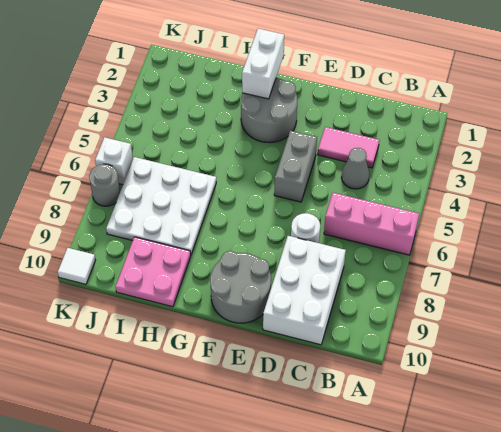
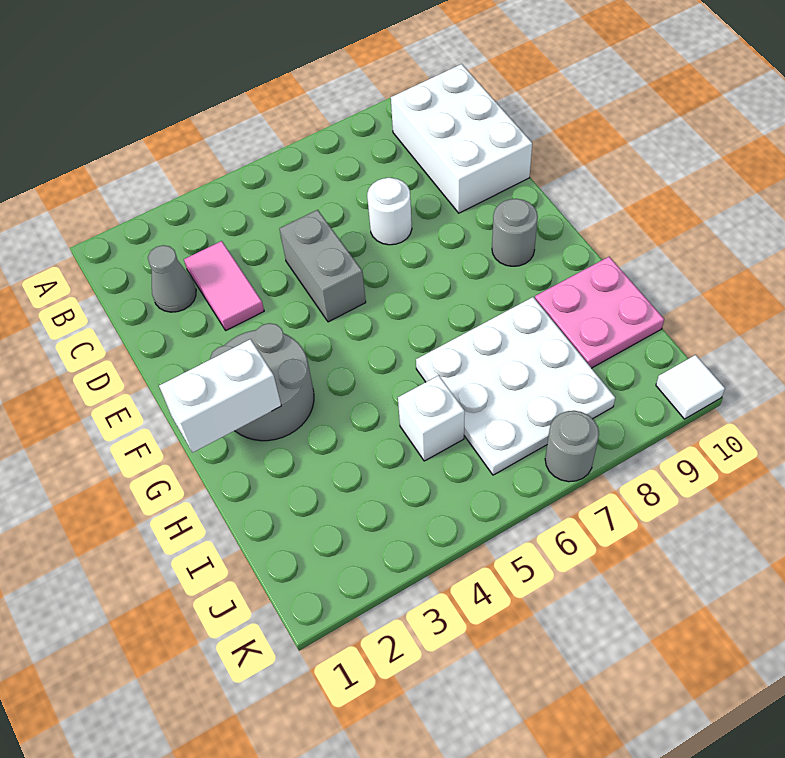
pink brick A6:C6 level 1 -> none
grey cone C4 level 1 -> grey cone C2 level 1
white brick C8:D10 level 1 -> white brick B9:D10 level 1
grey brick E4:E5 level 1 -> grey brick D5:E5 level 1
grey round brick E9:F10 level 1 -> grey round brick F9 level 1
white brick K6 level 1 -> white brick I5 level 1

